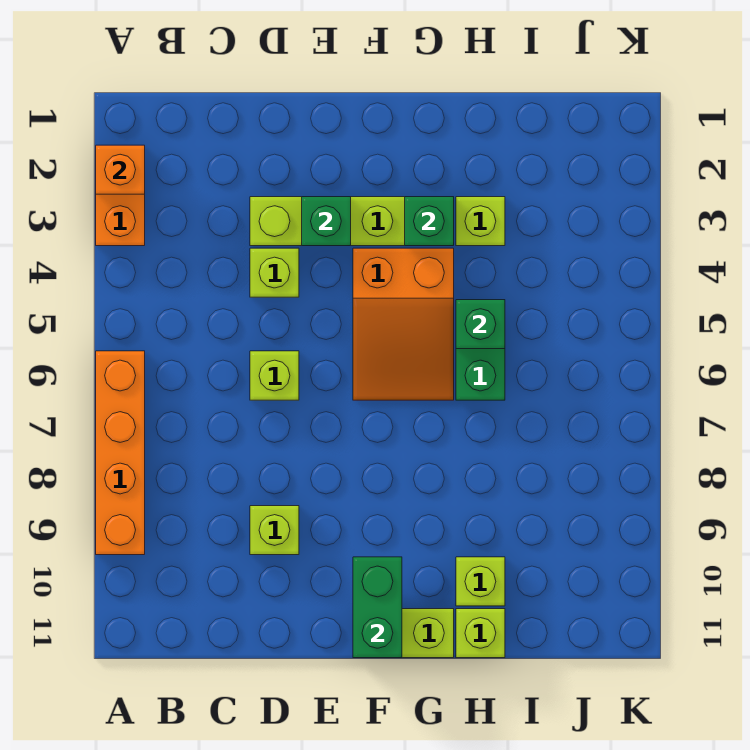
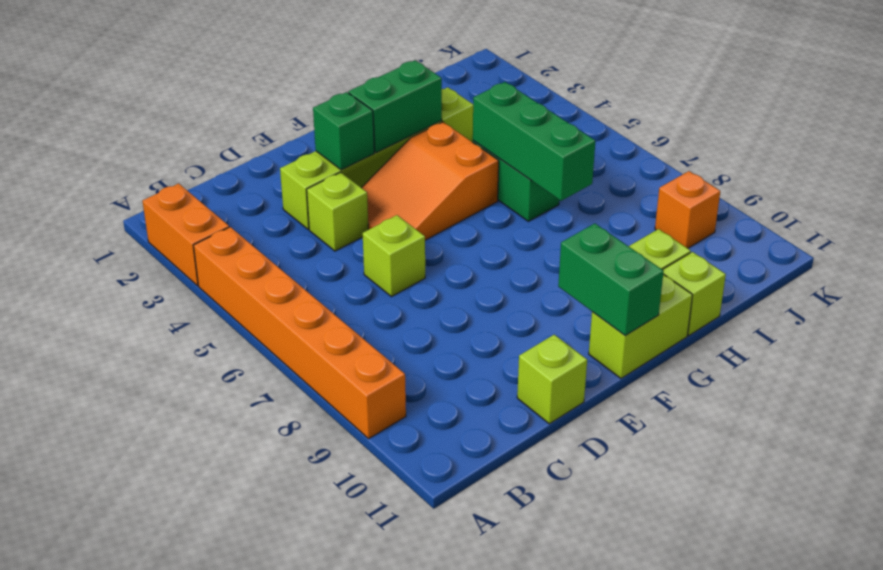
orange brick A2 level 2 -> orange brick J9 level 1
orange brick A6:A9 level 1 -> orange brick A4:A9 level 1
lime brick D9 level 1 -> lime brick D11 level 1
orange slope F4:G6 level 1 top 4 -> orange slope E4:G5 level 1 top G
green brick G3 level 2 -> green brick F3:G3 level 2
green brick H5 level 2 -> green brick H5:H7 level 2

